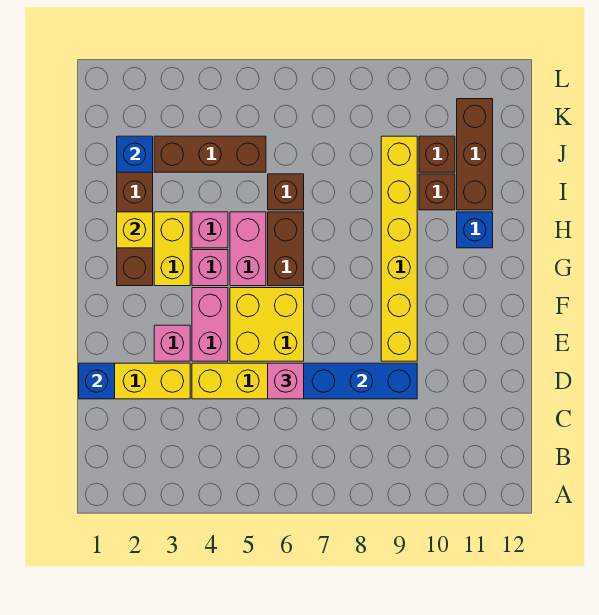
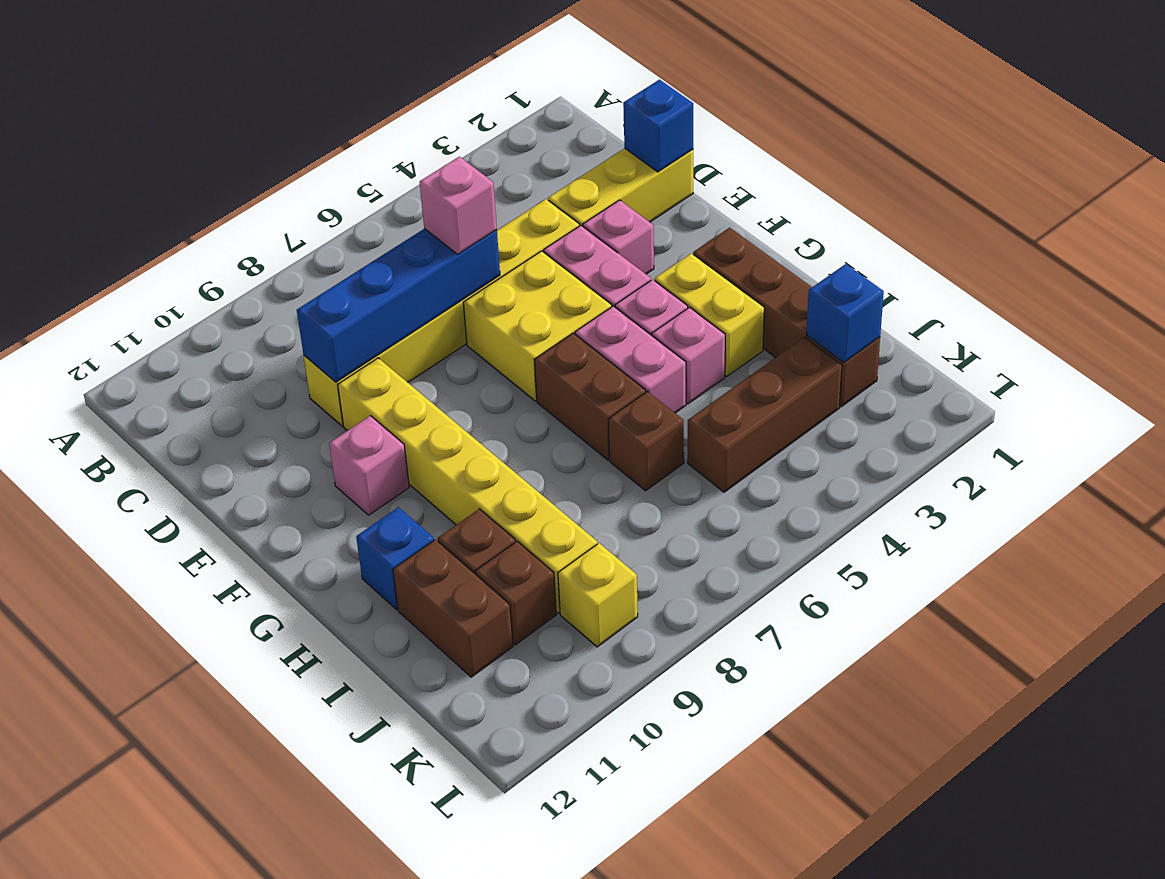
none -> pink brick F10 level 1
yellow brick H2 level 2 -> yellow brick K9 level 1
brown brick I11:K11 level 1 -> brown brick I11:J11 level 1

